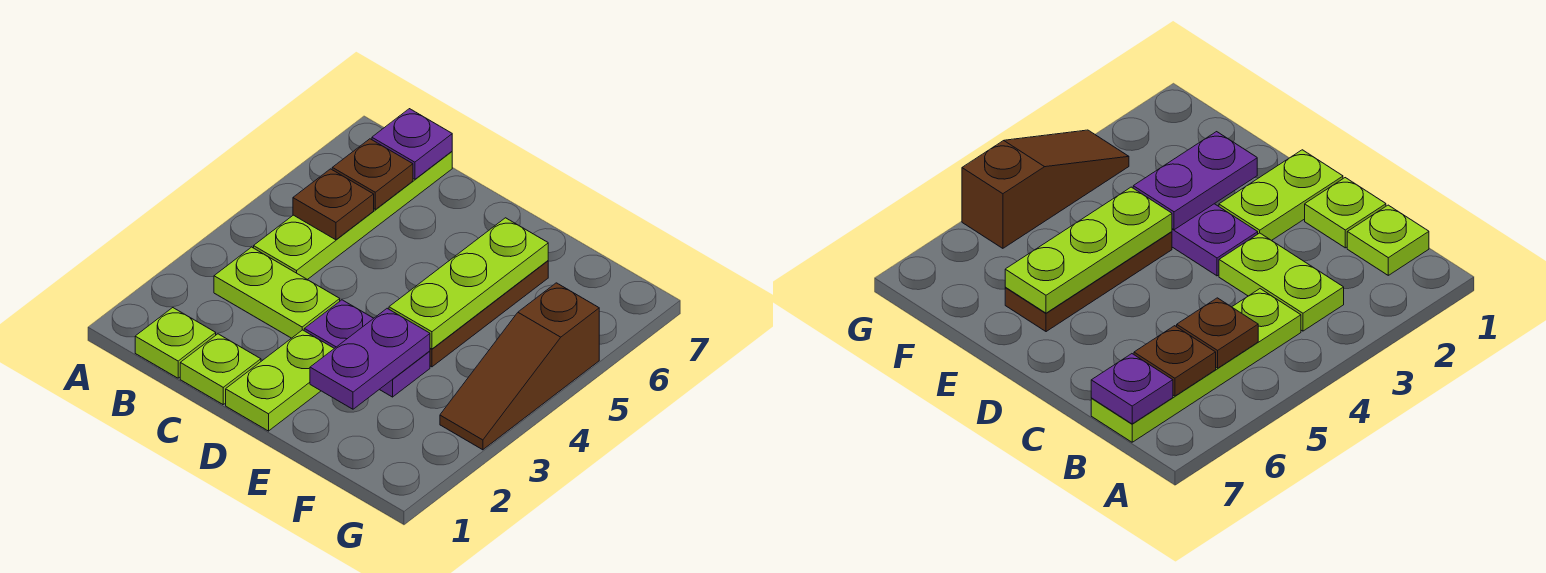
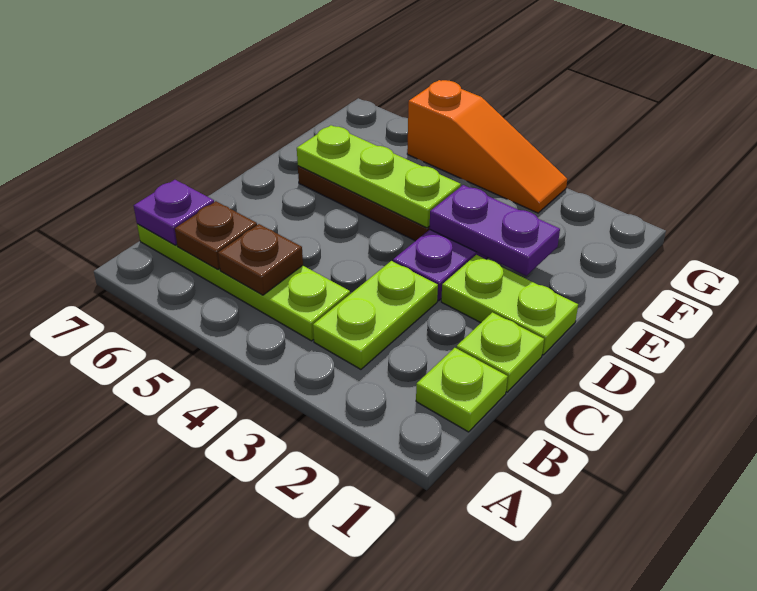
brown slope G3:G5 level 1 top 5 -> orange slope G3:G5 level 1 top 5

